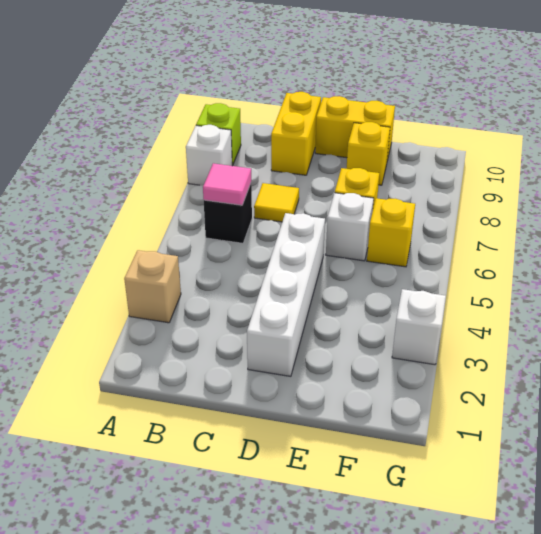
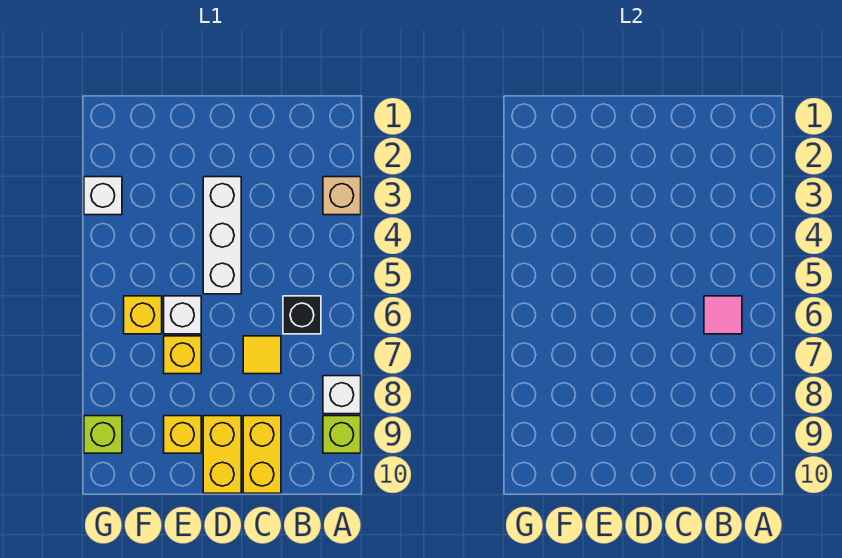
white brick D2:D5 level 1 -> white brick D3:D5 level 1
yellow brick D10:E10 level 1 -> yellow brick D9:D10 level 1
none -> lime brick G9 level 1

